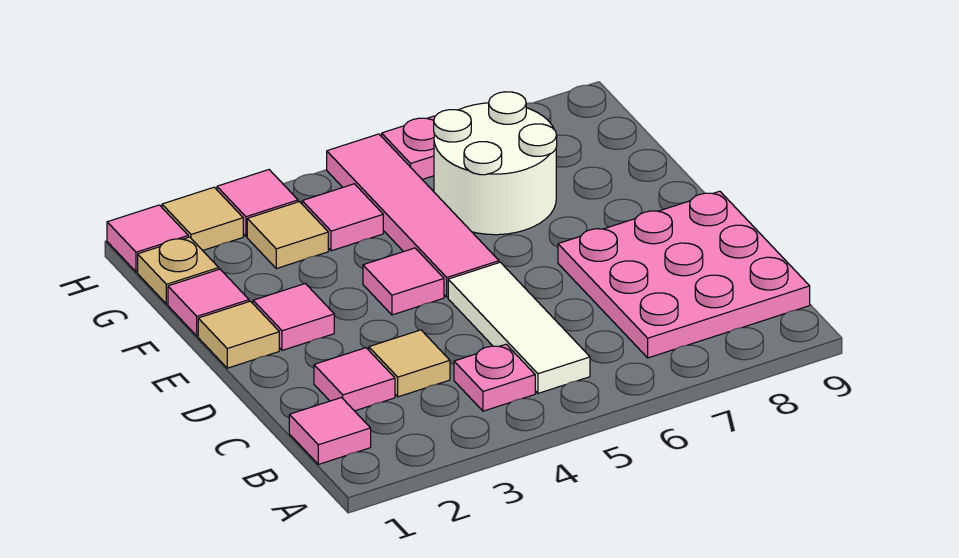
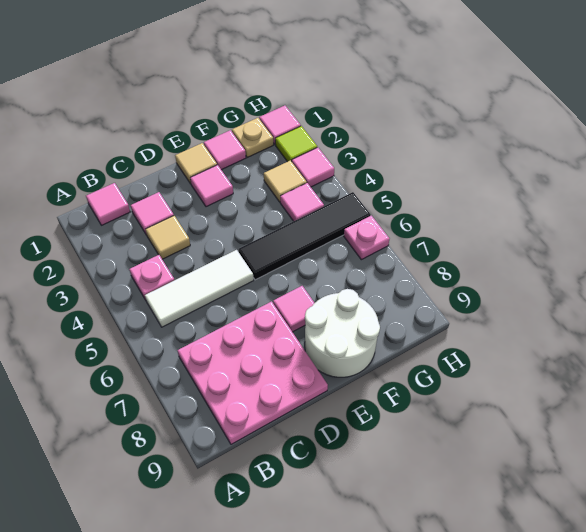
pink tile E4 level 1 -> pink tile E7 level 1
pink tile E5:H5 level 1 -> black tile E5:H5 level 1
white round brick F6:G7 level 1 -> white round brick E8:F9 level 1
tan tile H2 level 1 -> lime tile H2 level 1

